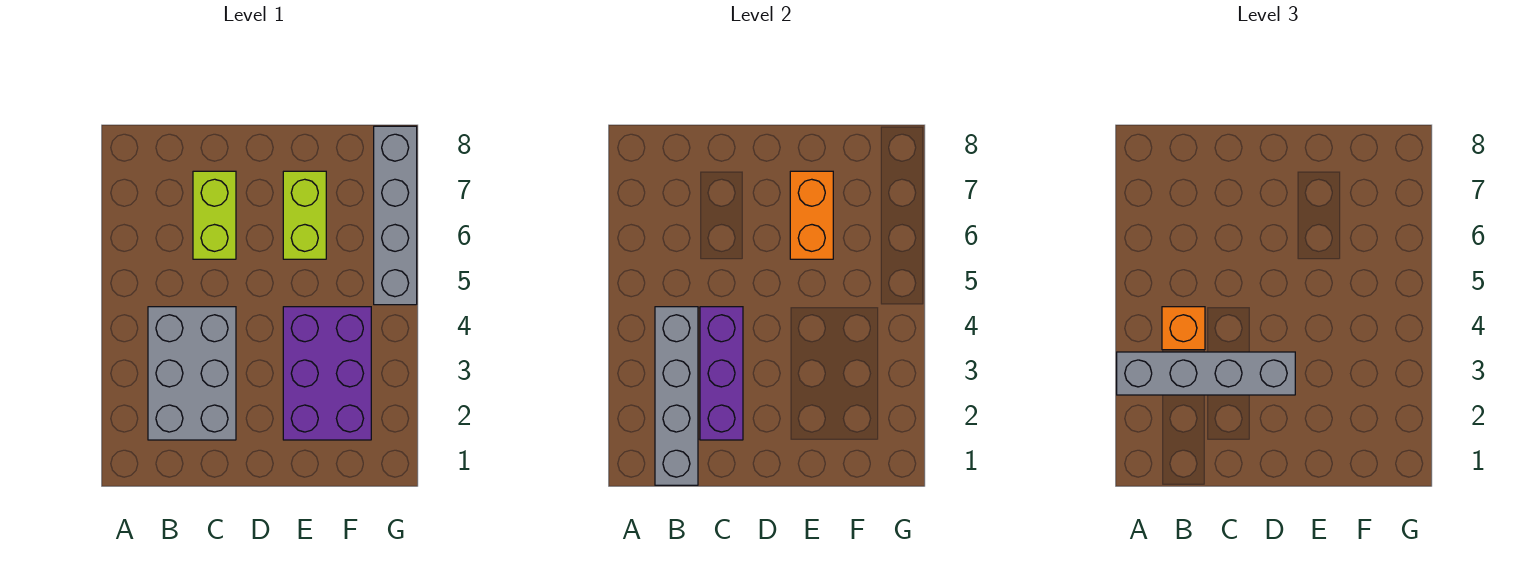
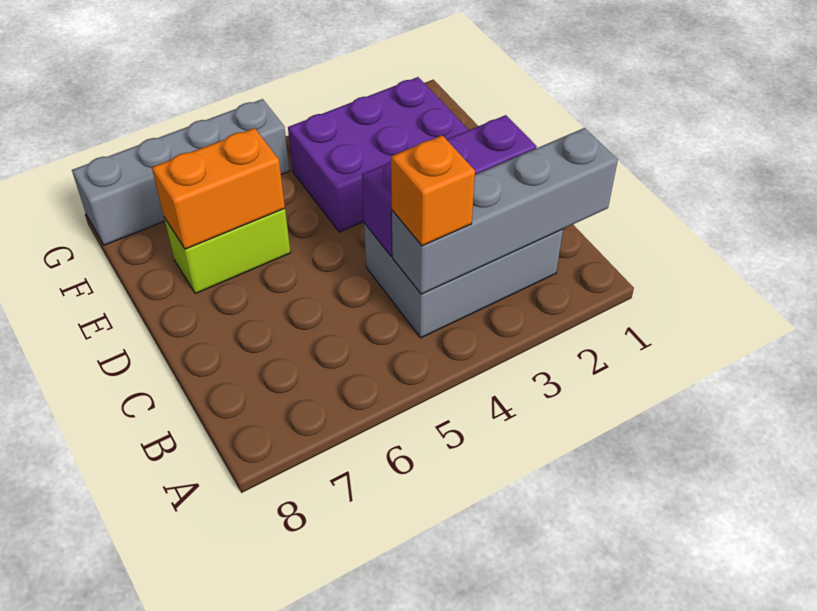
grey brick A3:D3 level 3 -> none
lime brick C6:C7 level 1 -> none

